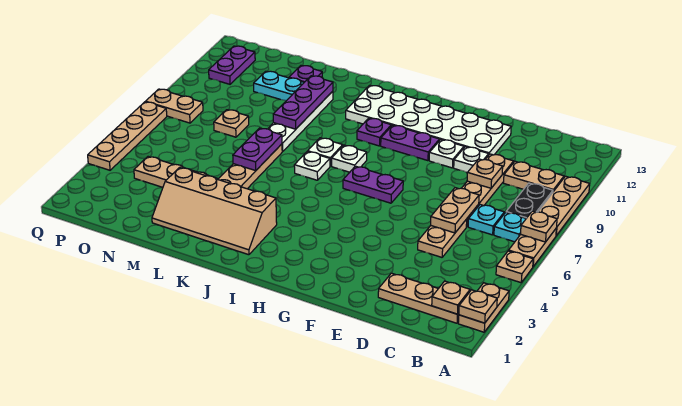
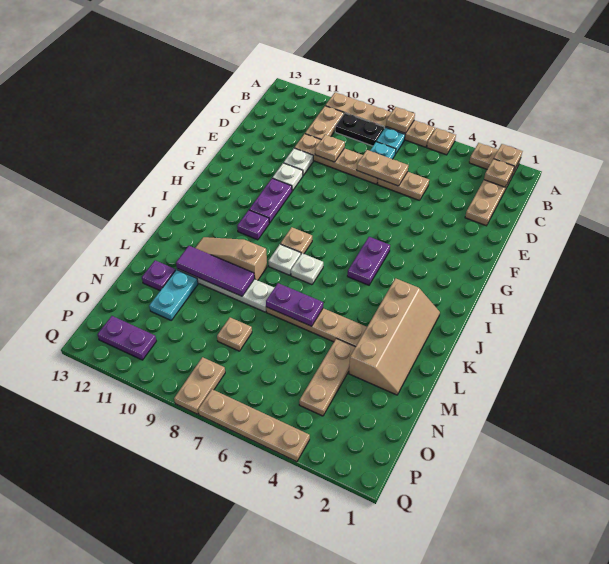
white plate E11:J12 level 1 -> none
purple plate G7:H7 level 1 -> purple plate H5:I5 level 1
white plate I8 level 1 -> tan plate I8 level 1
none -> tan slope K9:K11 level 1 top 9
purple plate L9:L11 level 2 -> purple tile L9:L11 level 2

